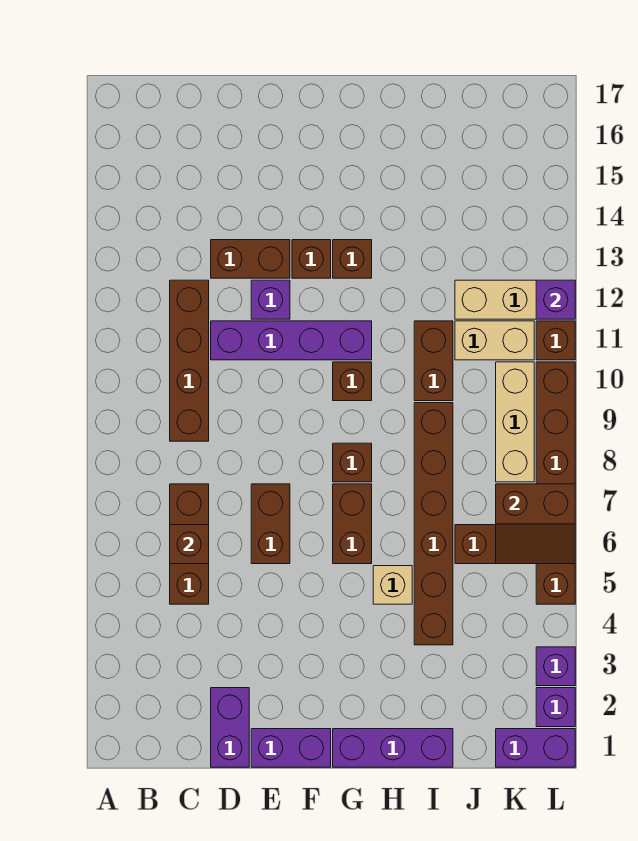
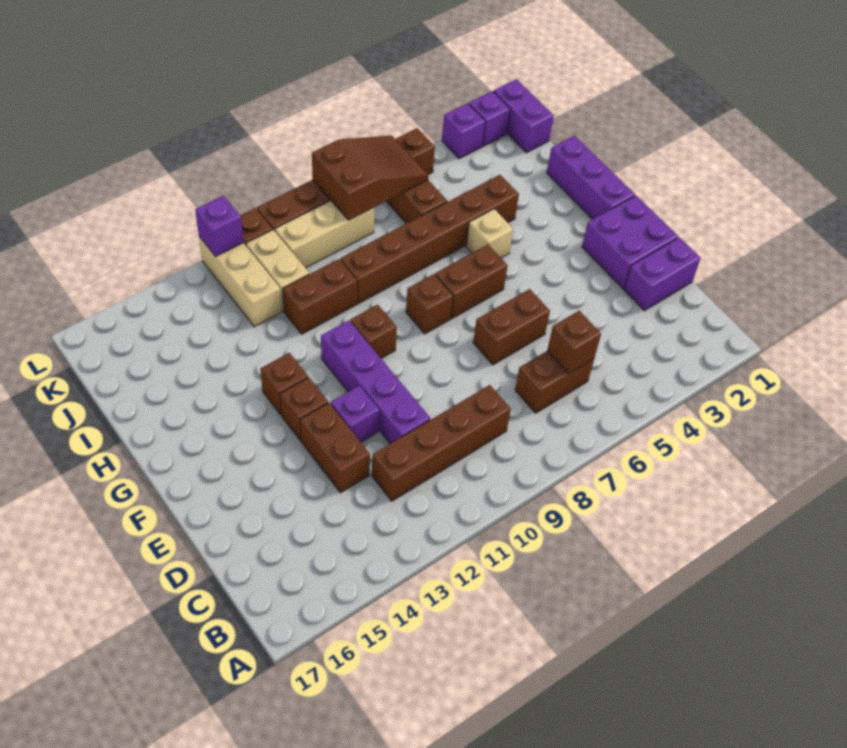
brown brick C5:C7 level 1 -> brown brick C6:C7 level 1
purple brick E1:F1 level 1 -> purple brick E1:F2 level 1
brown slope K6:L7 level 2 top 7 -> brown slope K6:L8 level 2 top 8

